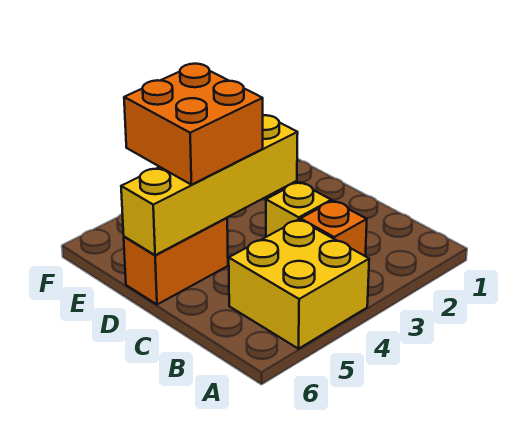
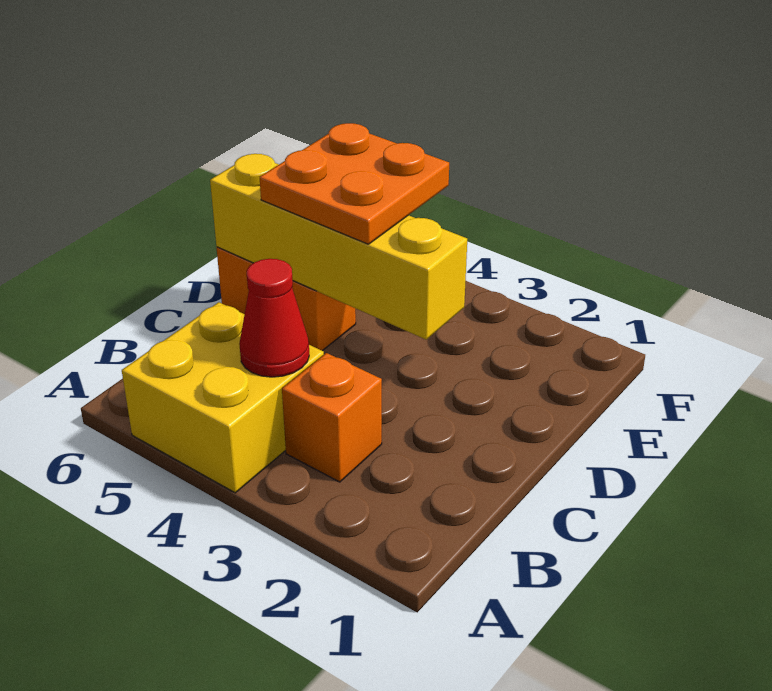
none -> red cone B4 level 2
yellow brick C3 level 1 -> none
orange brick D4:E5 level 3 -> orange plate D4:E5 level 3

